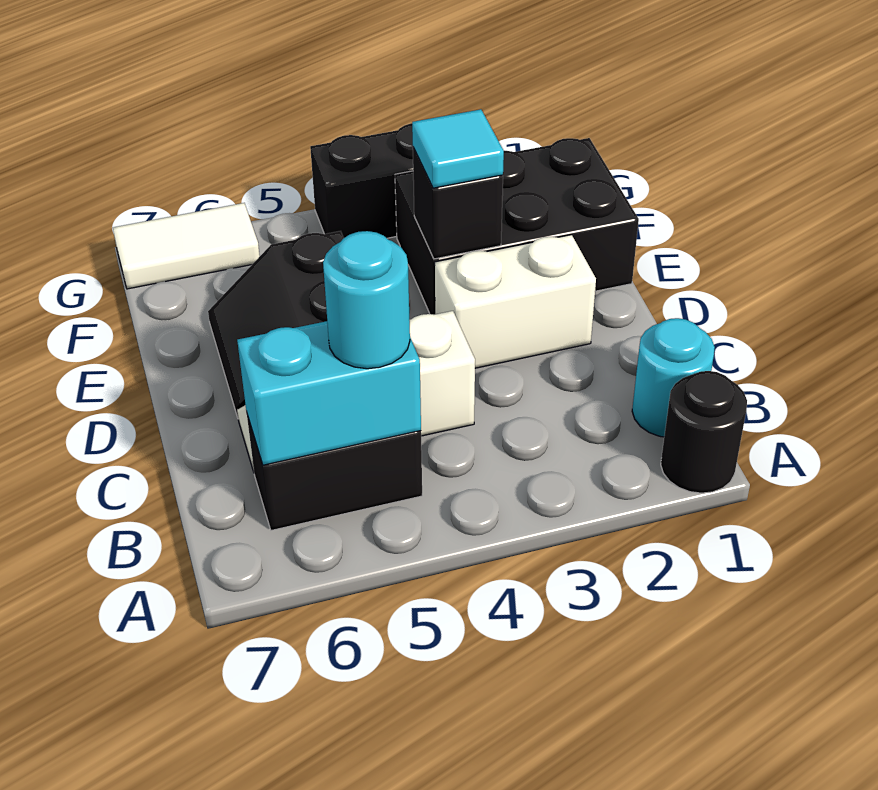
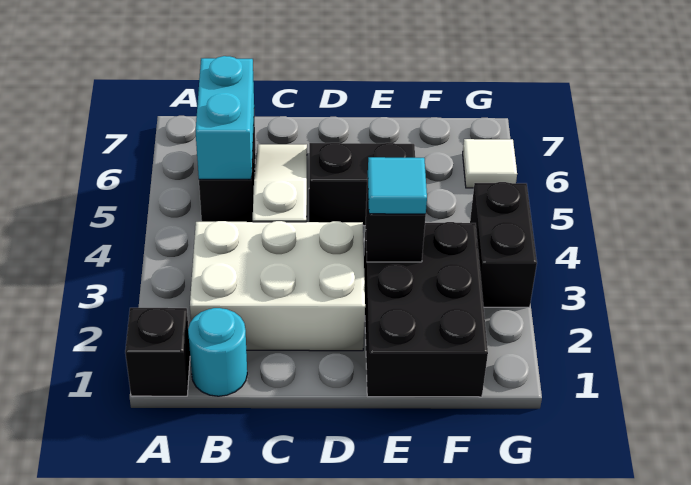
black round brick A1 level 1 -> black brick A1 level 1
cyan round brick B5 level 3 -> none
white brick D2:D3 level 1 -> white brick B2:D3 level 1
white tile G6:G7 level 1 -> white tile G6 level 1

